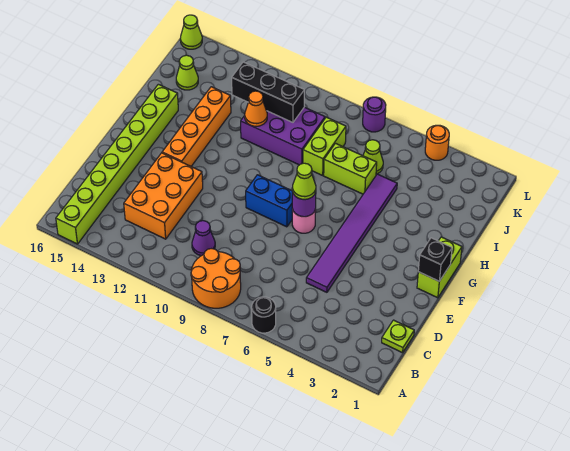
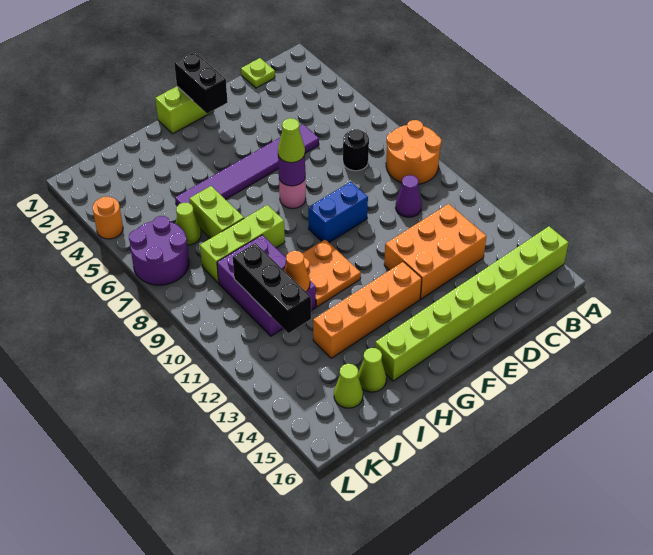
black round brick A6 level 1 -> black round brick C7 level 1
black brick F1 level 2 -> black brick F1:F2 level 2
blue brick F8:F9 level 1 -> blue brick E9:F9 level 1
none -> orange plate G10:H11 level 1
lime brick I8:J8 level 1 -> lime brick H8:J8 level 1
purple round brick L7 level 1 -> purple round brick K6:L7 level 1
lime cone L16 level 1 -> lime cone I15 level 1

